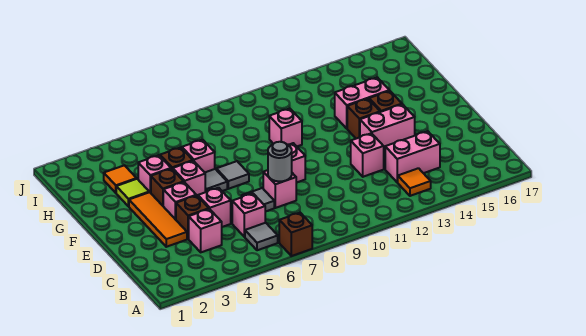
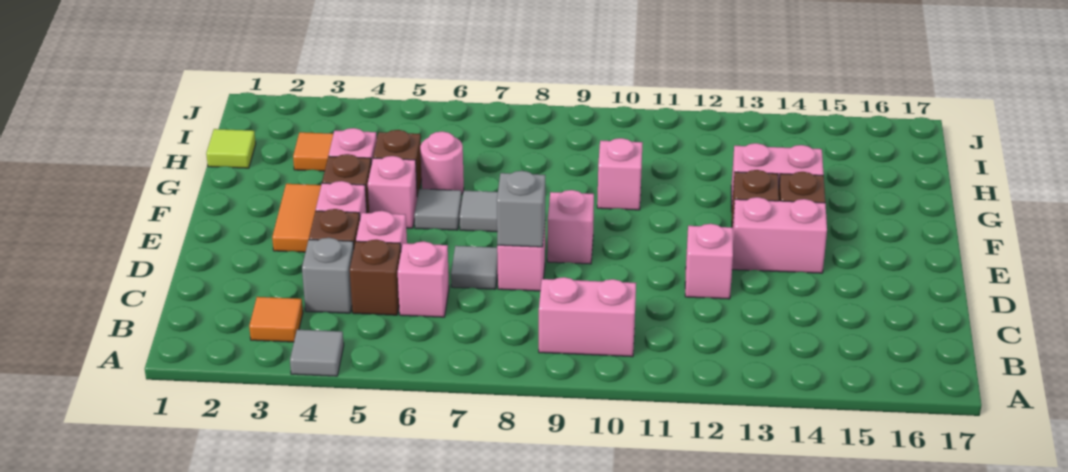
brown brick A7 level 1 -> brown brick C5 level 1
grey tile B6 level 1 -> grey tile A4 level 1
orange tile B13 level 1 -> orange tile B3 level 1
pink brick C4 level 1 -> grey brick C4 level 1
pink brick C13:C14 level 1 -> pink brick B9:B10 level 1
orange tile D3:F3 level 1 -> orange tile E3:F3 level 1
grey round brick D8 level 2 -> grey brick D8 level 2
lime tile G3 level 1 -> lime tile H1 level 1
pink brick G6 level 1 -> pink round brick G6 level 1

